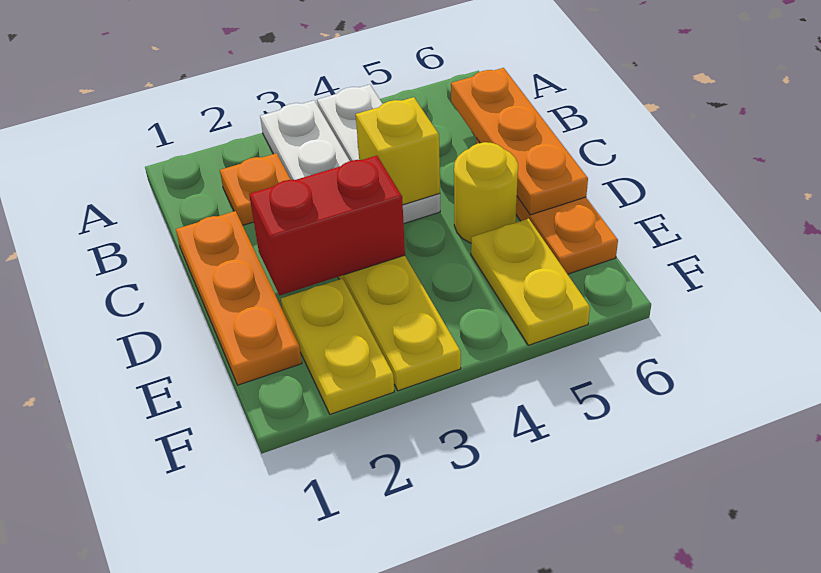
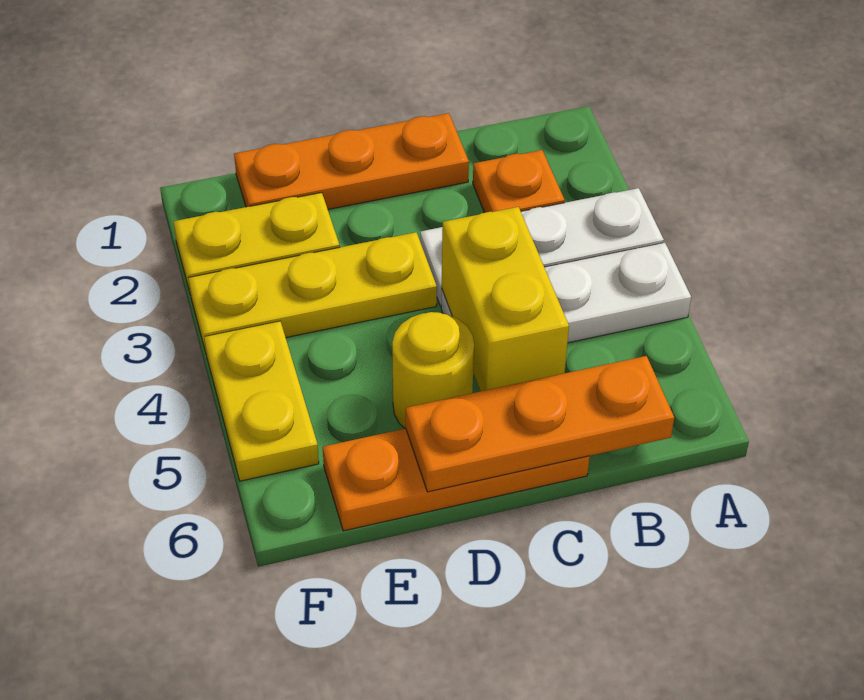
yellow brick C4 level 2 -> yellow brick C4:C5 level 2
red brick D2:D3 level 2 -> none
yellow plate E5:F5 level 1 -> yellow plate F4:F5 level 1

